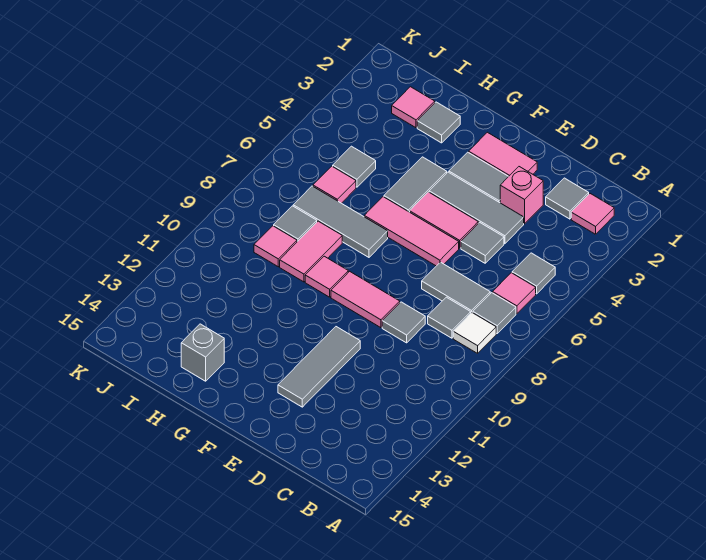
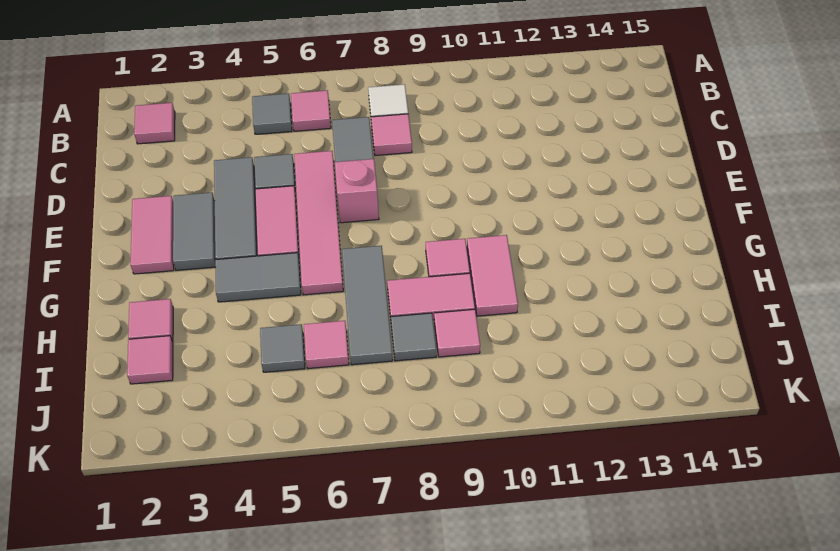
grey tile B7 level 1 -> none
grey tile C2 level 1 -> none
grey tile C8 level 1 -> pink tile C8 level 1
pink brick D3 level 1 -> pink brick E7 level 1
grey tile D9 level 1 -> none
pink tile E6:G6 level 1 -> pink tile D6:G6 level 1
pink tile E9:F9 level 1 -> pink tile G10:H10 level 1
grey tile E11:E13 level 1 -> none
grey tile H2 level 1 -> pink tile H2 level 1
grey brick H14 level 1 -> none

